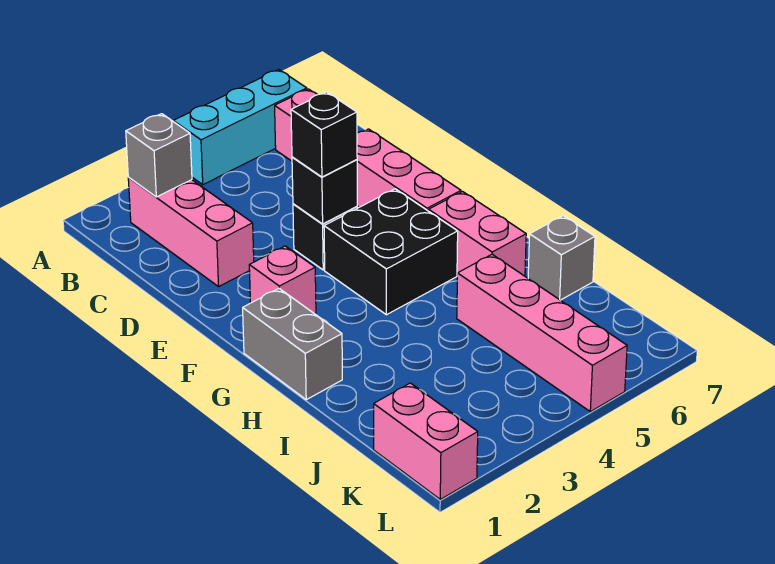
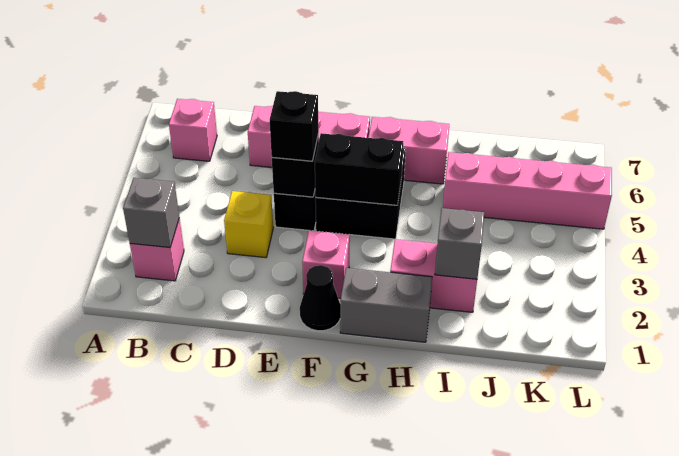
cyan brick A4:A6 level 1 -> none
pink brick B2:D2 level 1 -> pink brick B2 level 1
none -> yellow brick D3 level 1
none -> black cone F1 level 1
none -> black brick F4:G4 level 2
grey brick I7 level 1 -> grey brick I2 level 2
pink brick K1:L1 level 1 -> pink brick H2:I2 level 1

